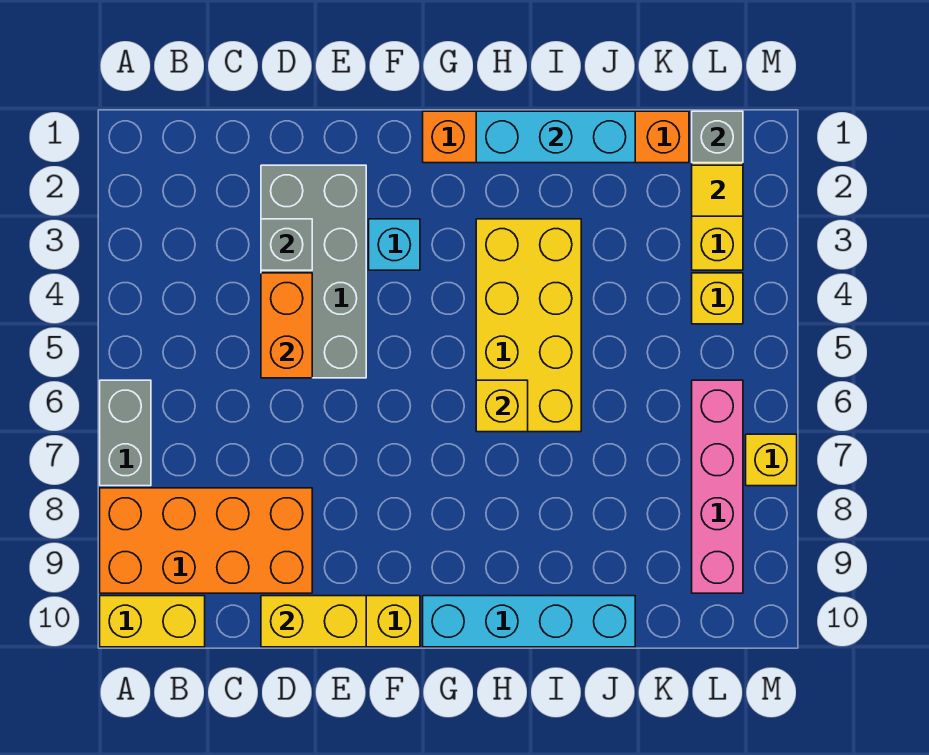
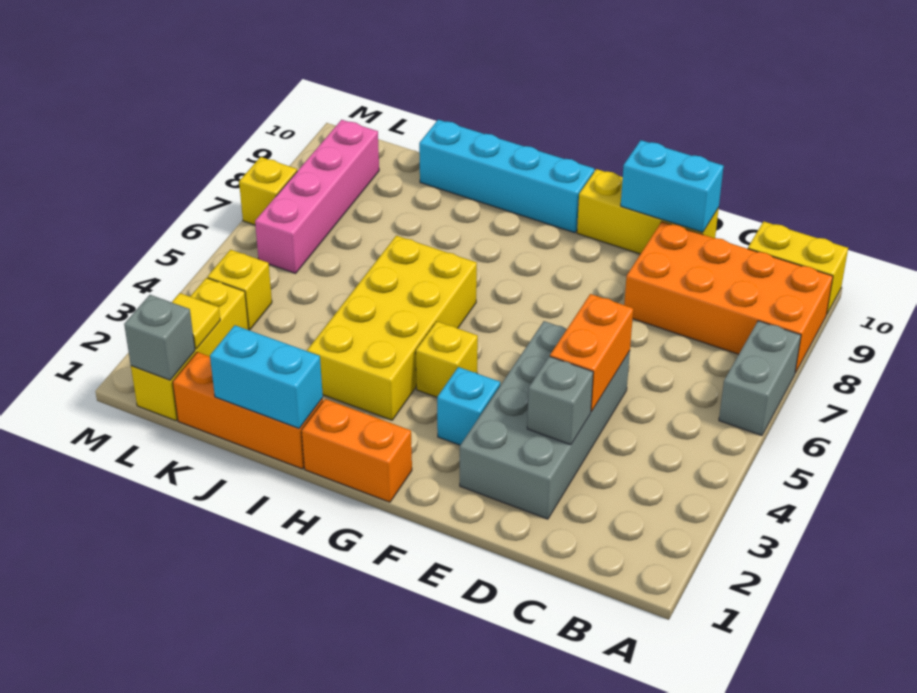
yellow brick D10:E10 level 2 -> cyan brick D10:E10 level 2
cyan brick H1:J1 level 2 -> cyan brick I1:J1 level 2
yellow brick H6 level 2 -> yellow brick G4 level 1

